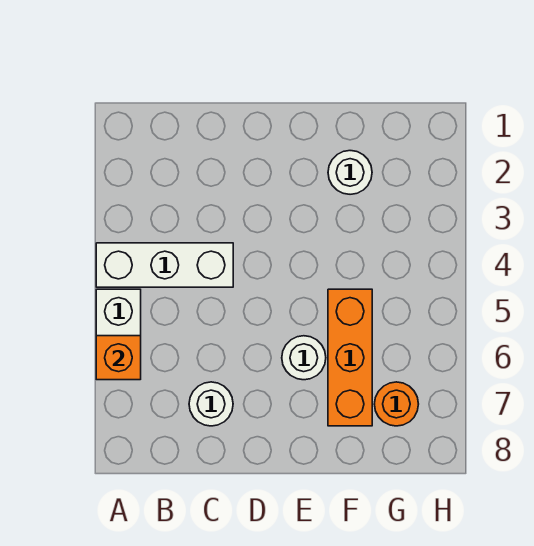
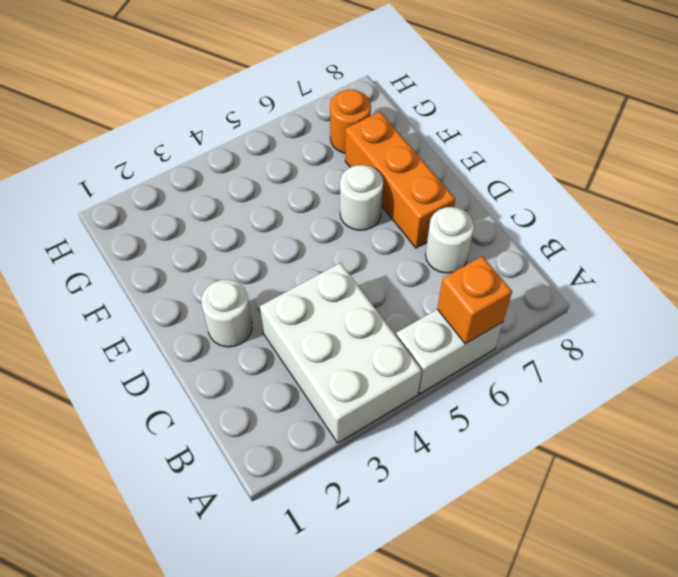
white brick A4:C4 level 1 -> white brick A3:C4 level 1
white round brick F2 level 1 -> white round brick D2 level 1
orange brick F5:F7 level 1 -> orange brick D7:F7 level 1

